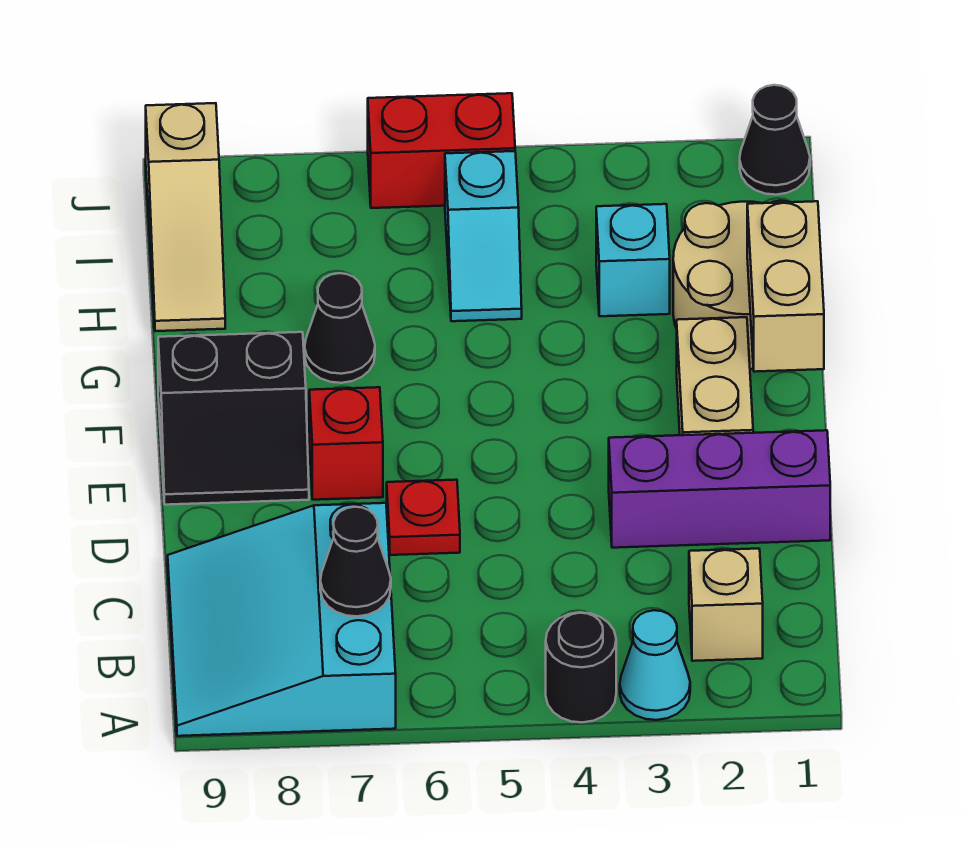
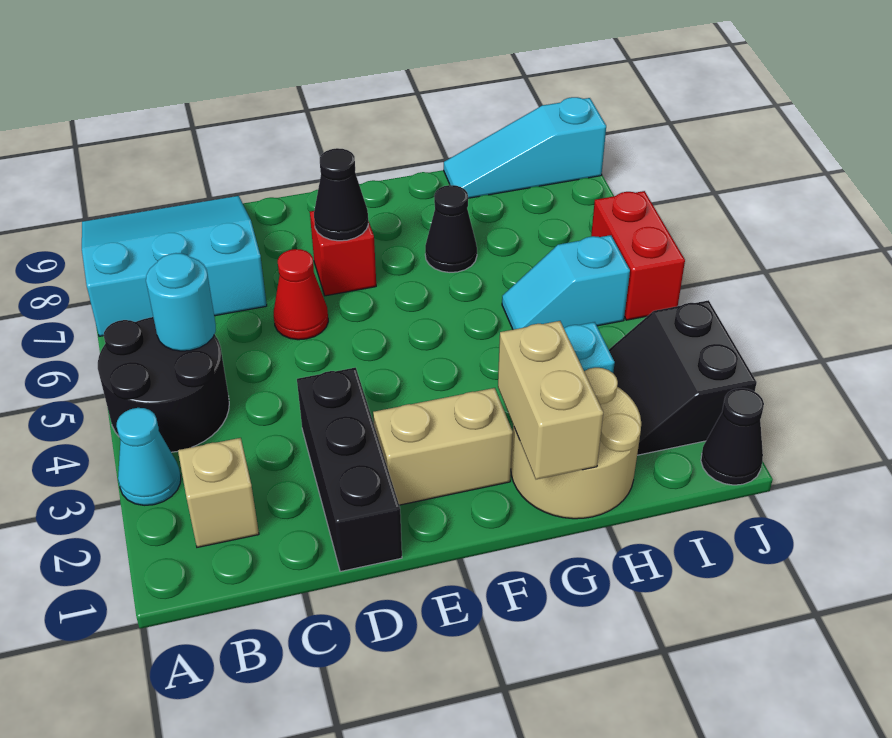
black round brick A4 level 1 -> black round brick A4:B5 level 1
none -> cyan round brick B5 level 2
black cone B7 level 2 -> black cone E7 level 2
purple brick D1:D3 level 1 -> black brick D1:D3 level 1
red plate D6 level 1 -> red cone D6 level 1
black slope E8:F9 level 1 top F -> black slope I2:J3 level 1 top J
tan brick F1:G1 level 2 -> tan brick G1:G2 level 2
tan slope H9:J9 level 1 top J -> cyan slope H9:J9 level 1 top J

